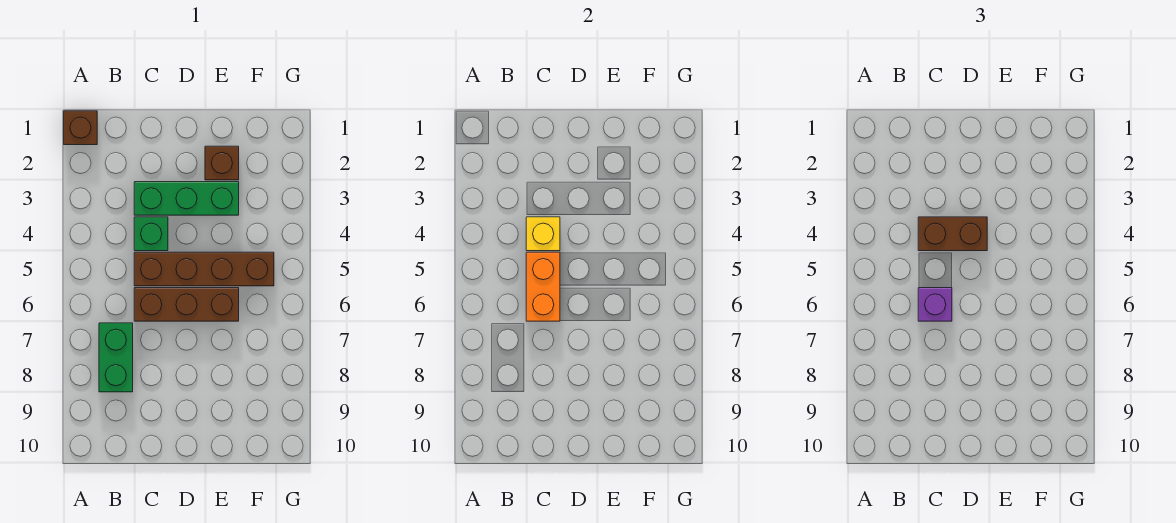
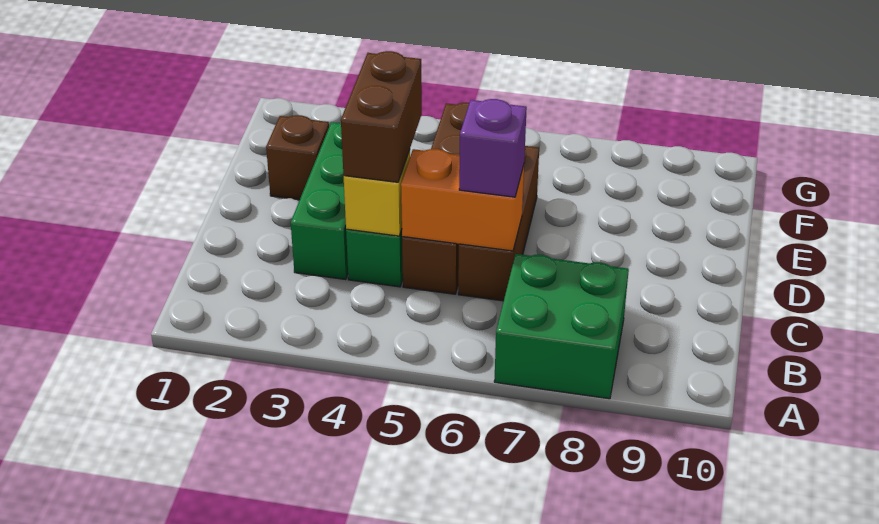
brown brick A1 level 1 -> none
green brick B7:B8 level 1 -> green brick A7:B8 level 1

